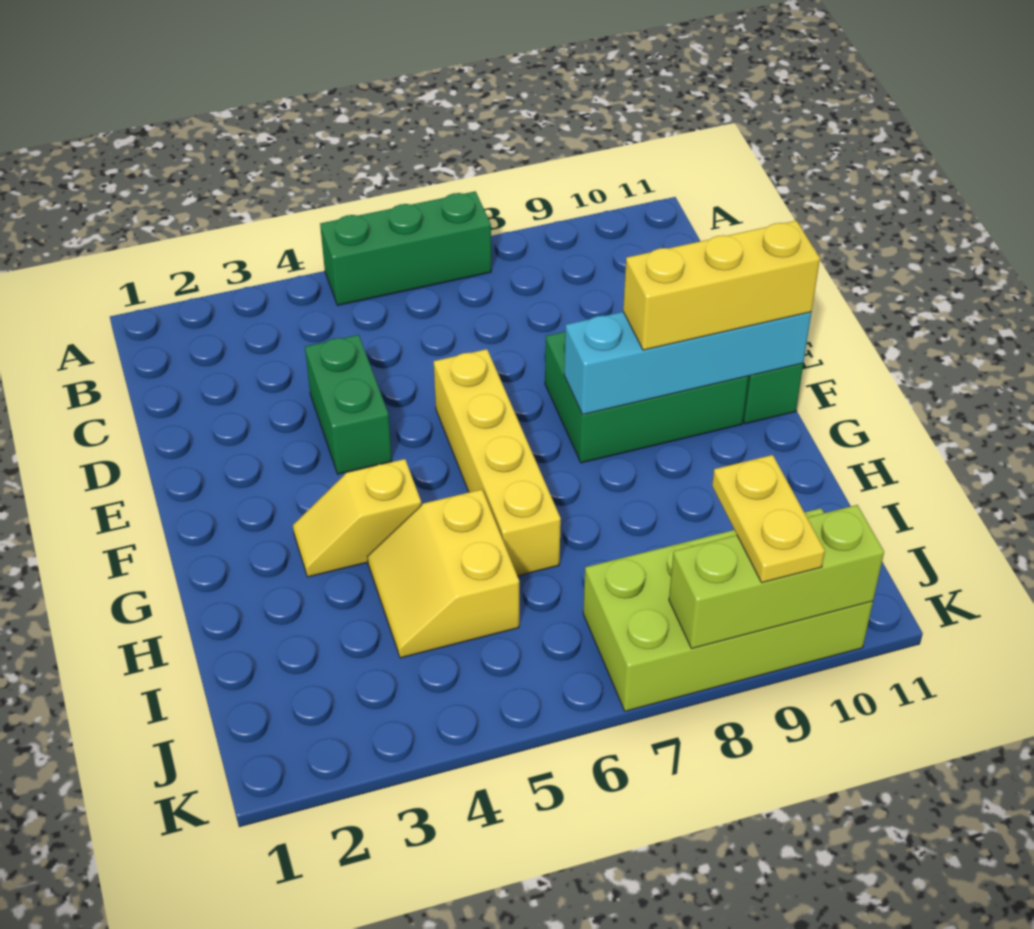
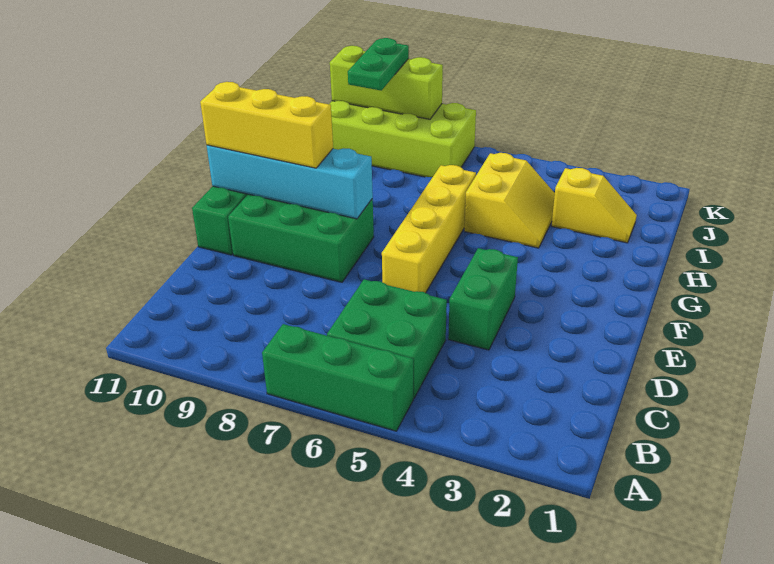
none -> green brick B5:C6 level 1
yellow slope G3:G4 level 1 top 4 -> yellow slope I2:I3 level 1 top 3
yellow plate J9:K9 level 3 -> green plate J9:K9 level 3

